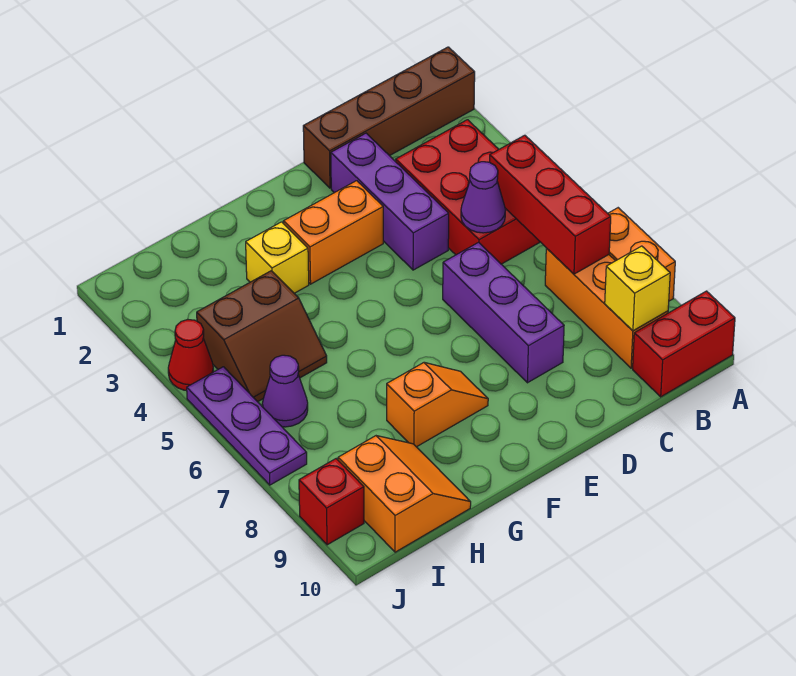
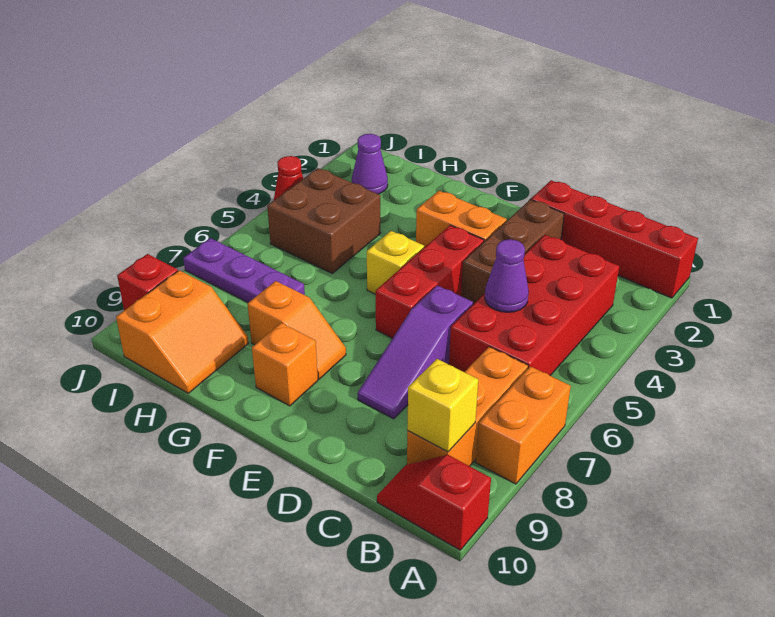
brown brick A1:D1 level 1 -> red brick A1:D1 level 1
red brick A10:B10 level 1 -> red slope A10:B10 level 1 top A
red brick B3:C5 level 1 -> red brick B3:C6 level 1
red brick B5:B7 level 2 -> red brick E4:E6 level 1
purple brick D2:D4 level 1 -> brown brick D2:D4 level 1
purple brick D6:D8 level 1 -> purple slope D6:D8 level 1 top 6
none -> orange brick F9 level 1
yellow brick G3 level 1 -> yellow brick F5 level 1
brown slope H4:I5 level 1 top 4 -> brown brick H4:I5 level 1
purple cone I6 level 1 -> purple cone I2 level 1
purple plate J5:J7 level 1 -> purple plate H7:J7 level 1

